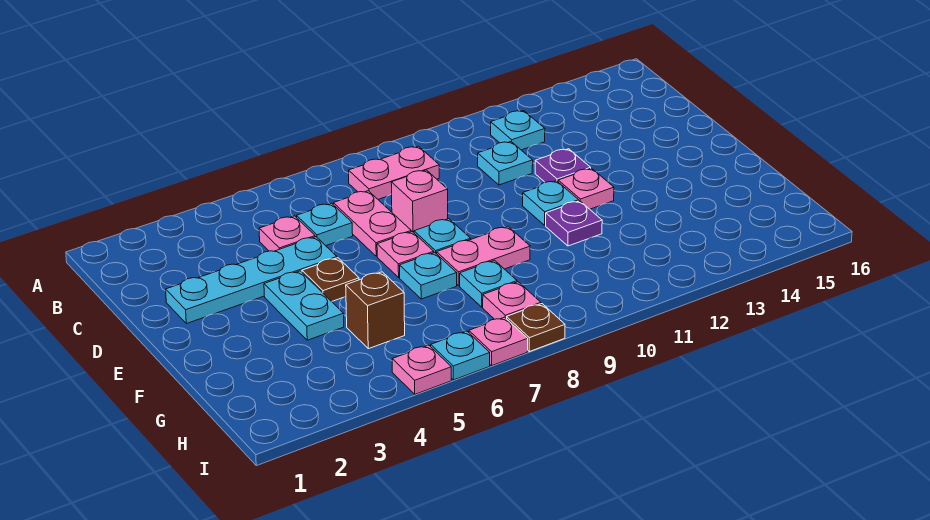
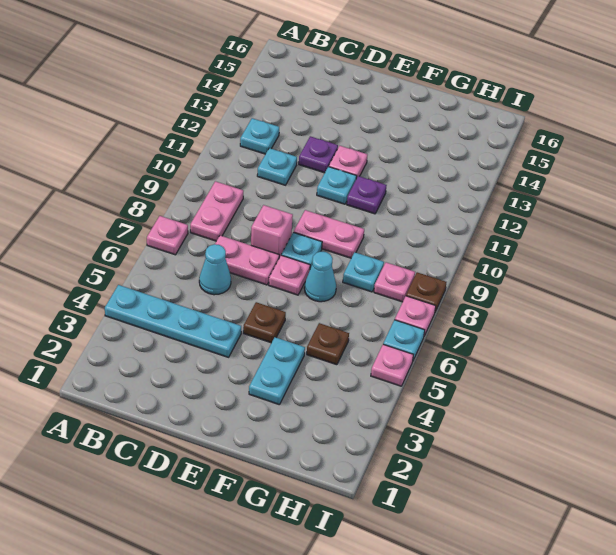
pink plate C5 level 1 -> pink plate A7 level 1
cyan plate C6 level 1 -> cyan cone C6 level 1
cyan plate D2:D5 level 1 -> cyan plate A4:D4 level 1
cyan plate E4:F4 level 1 -> cyan plate F3:F4 level 1
cyan plate F7 level 1 -> cyan cone F7 level 1
pink plate F8:F9 level 1 -> pink plate E9:F9 level 1
brown brick G5 level 1 -> brown plate G5 level 1

